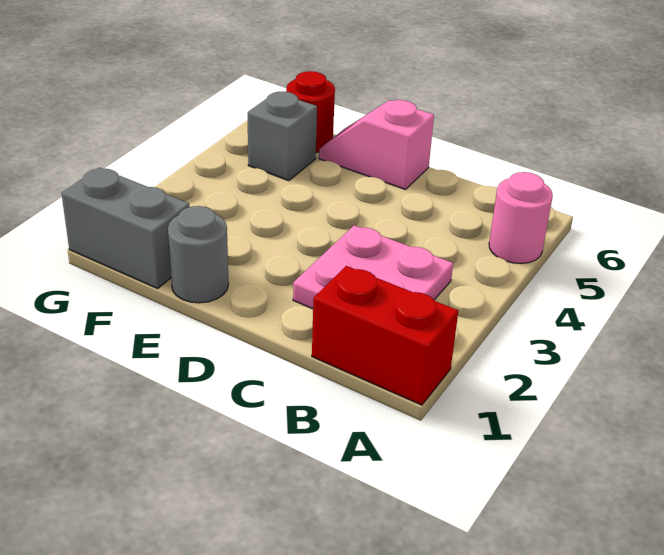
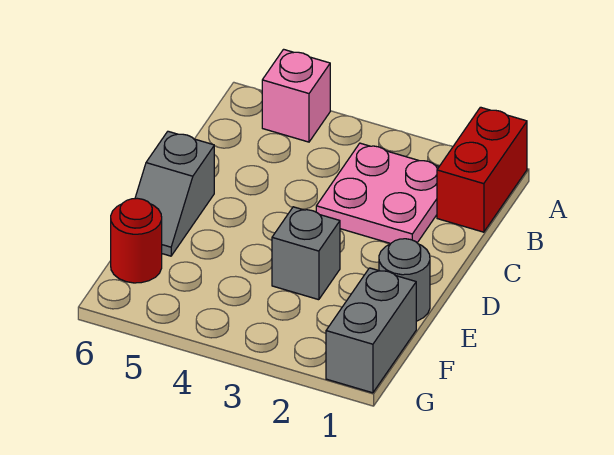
pink round brick A5 level 1 -> pink brick A5 level 1
pink slope D6:E6 level 1 top D -> grey slope D6:E6 level 1 top D
grey brick F5 level 1 -> grey brick E3 level 1

